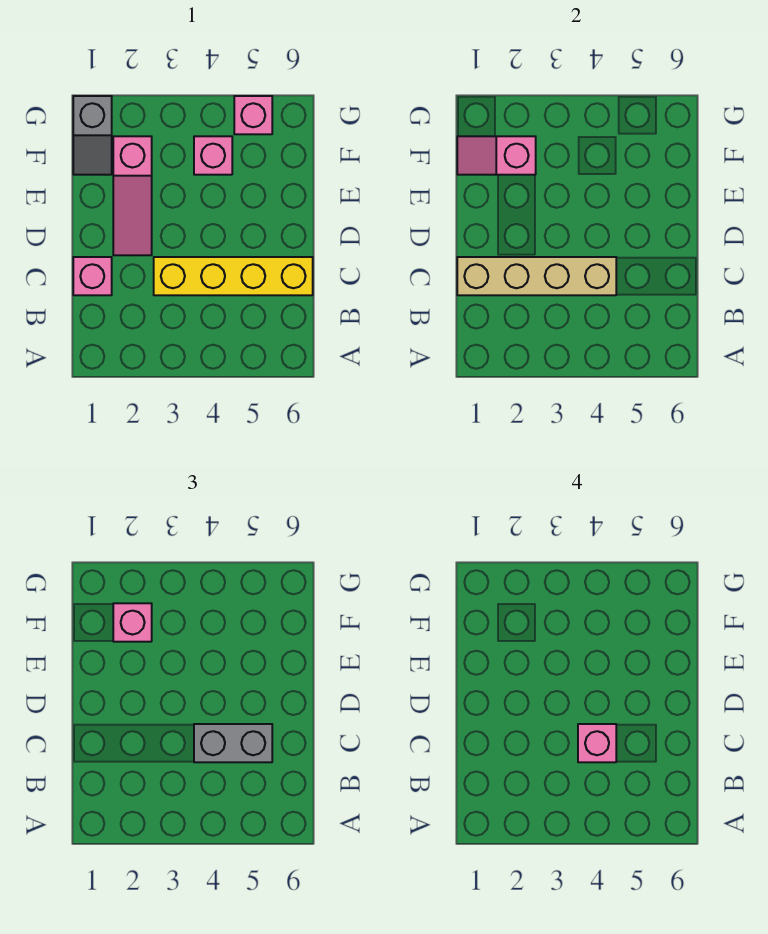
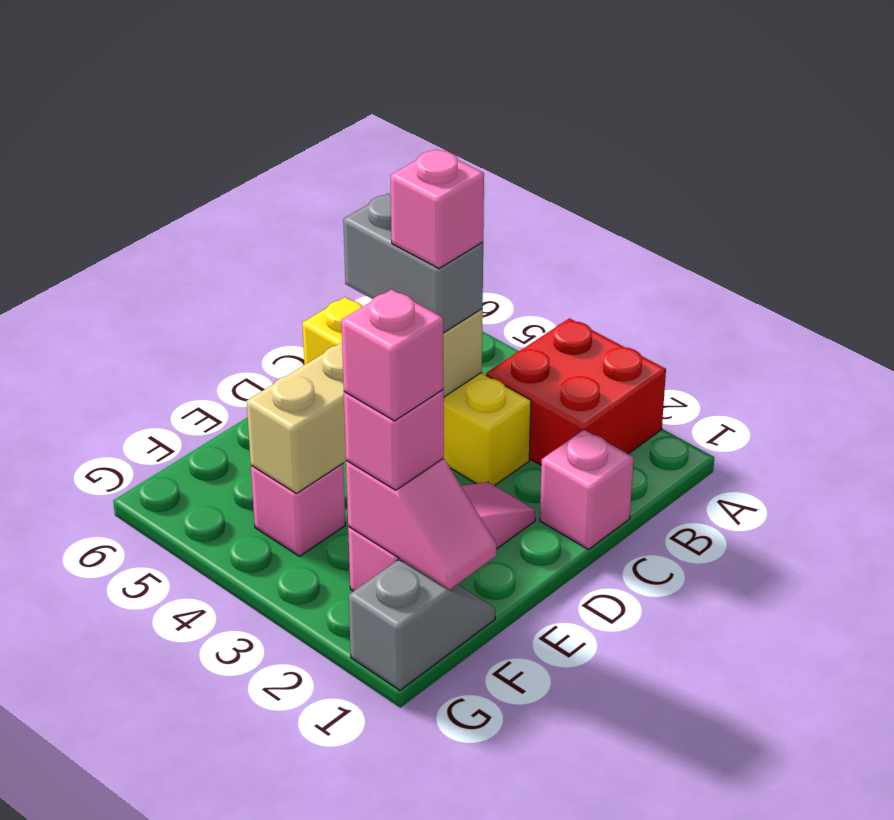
none -> red brick A2:B3 level 1
tan brick C1:C4 level 2 -> tan brick C4:F4 level 2
pink brick G5 level 1 -> pink brick F2 level 4

